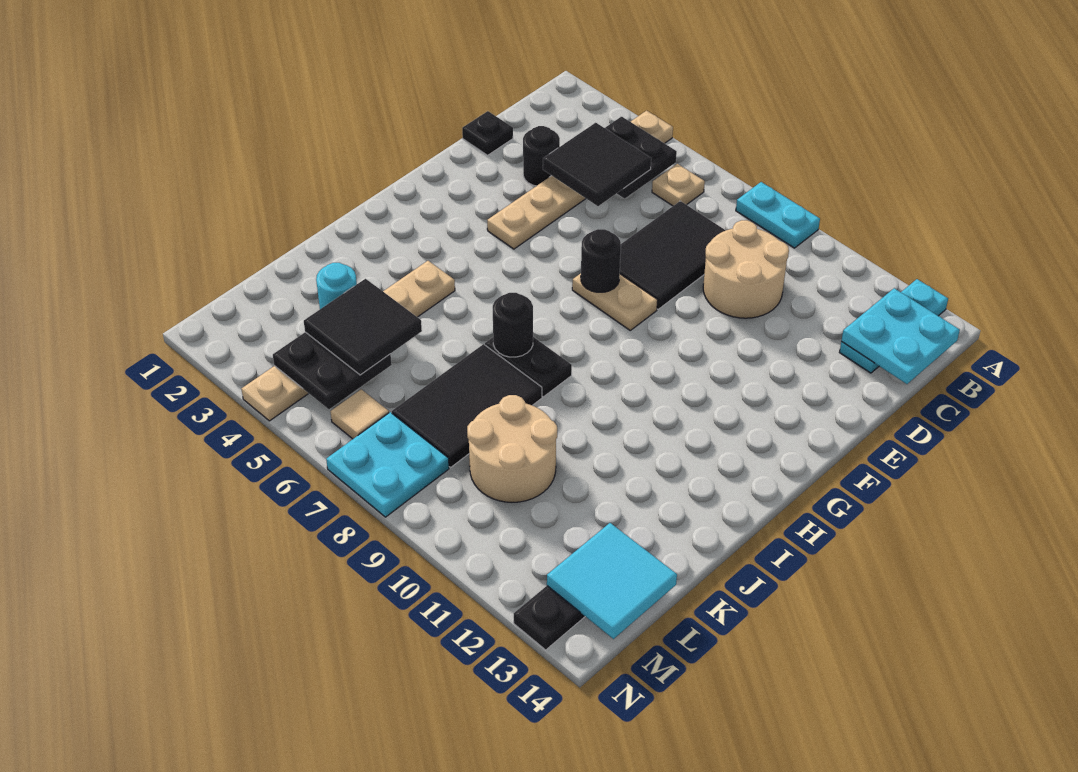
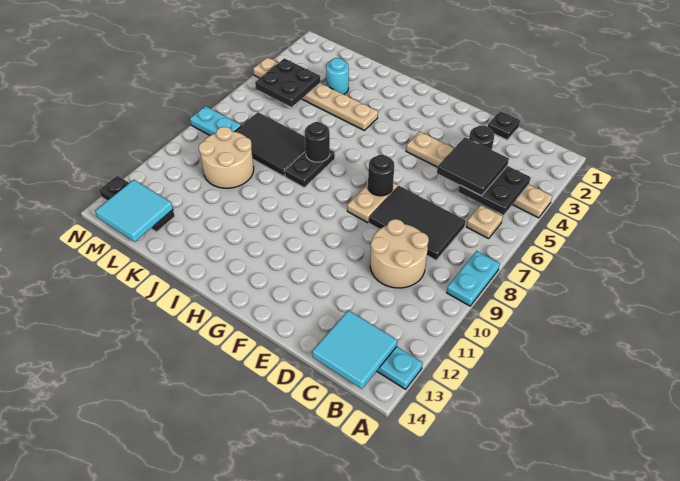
cyan plate B13:C14 level 2 -> cyan tile B13:C14 level 2
black tile K4:L5 level 3 -> none
tan tile M6 level 1 -> none
cyan plate M7:N8 level 1 -> cyan plate M8:N8 level 1

